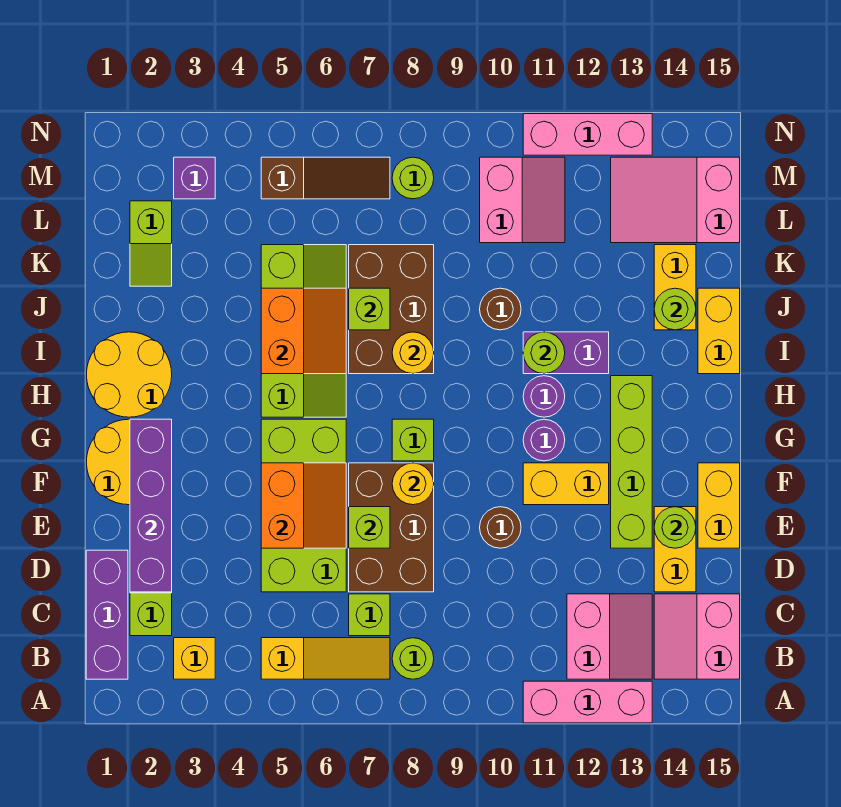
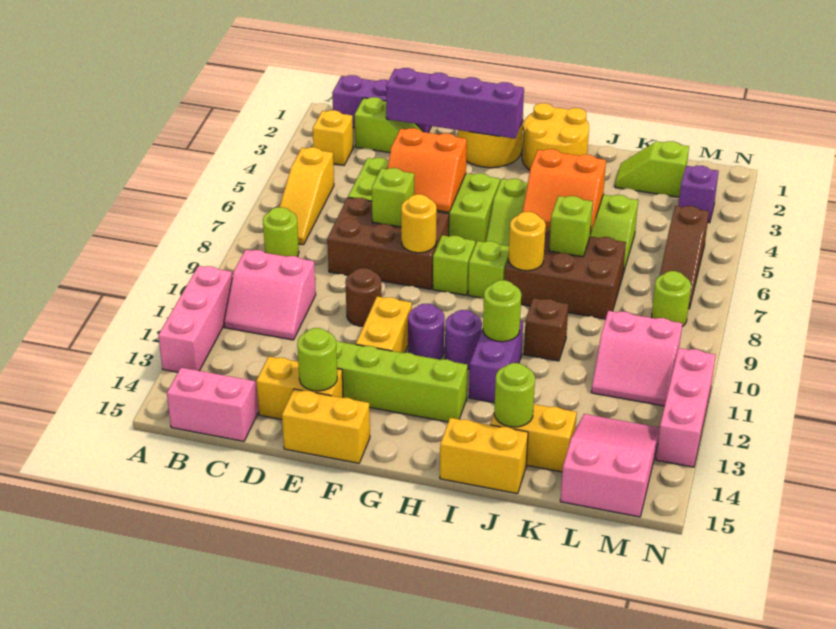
pink slope B12:C13 level 1 top 12 -> pink slope B10:C11 level 1 top 10
lime brick C7 level 1 -> lime brick H8 level 1
brown round brick J10 level 1 -> brown brick J10 level 1

